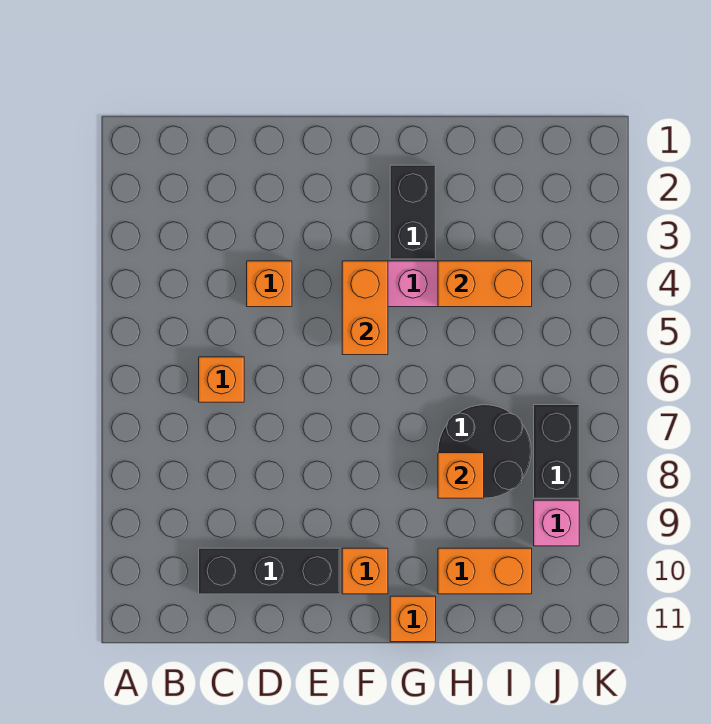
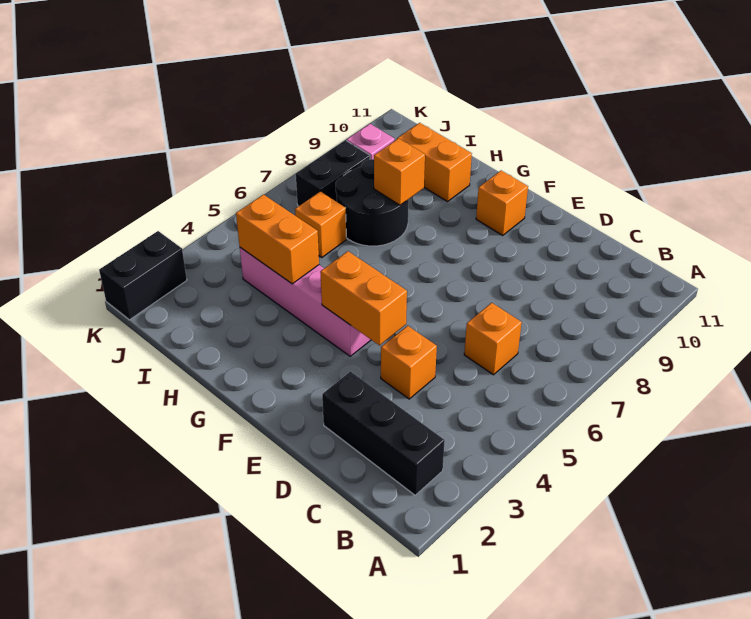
black brick C10:E10 level 1 -> black brick B2:D2 level 1
orange brick F4:F5 level 2 -> orange brick E4:F4 level 2
black brick G2:G3 level 1 -> black brick K1:K2 level 1
orange brick G11 level 1 -> orange brick I6 level 1

